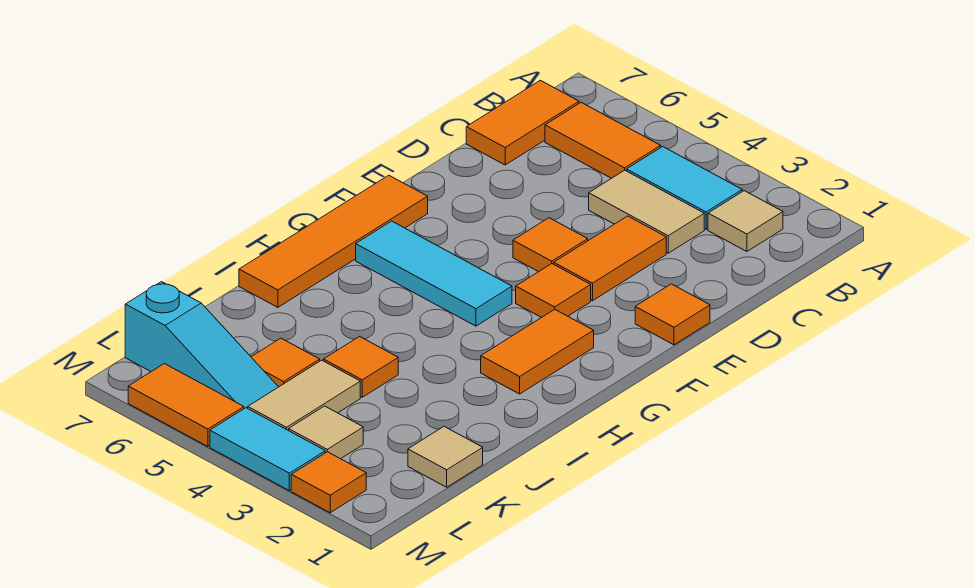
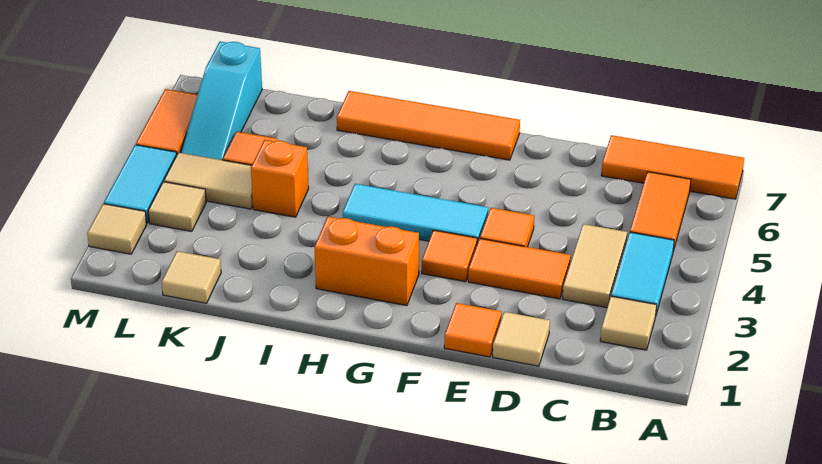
orange tile B7:C7 level 1 -> orange tile A7:C7 level 1
none -> tan tile D1 level 1
orange tile G2:H2 level 1 -> orange brick G2:H2 level 1
cyan tile G4:G6 level 1 -> cyan tile F4:H4 level 1
orange tile J4 level 1 -> orange brick J4 level 1
orange tile M2 level 1 -> tan tile M2 level 1

